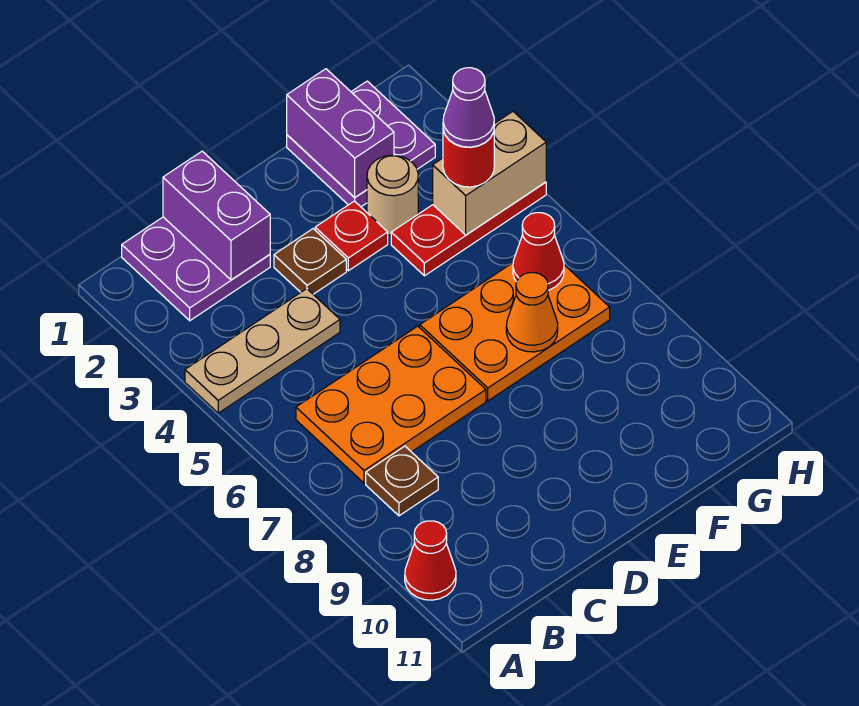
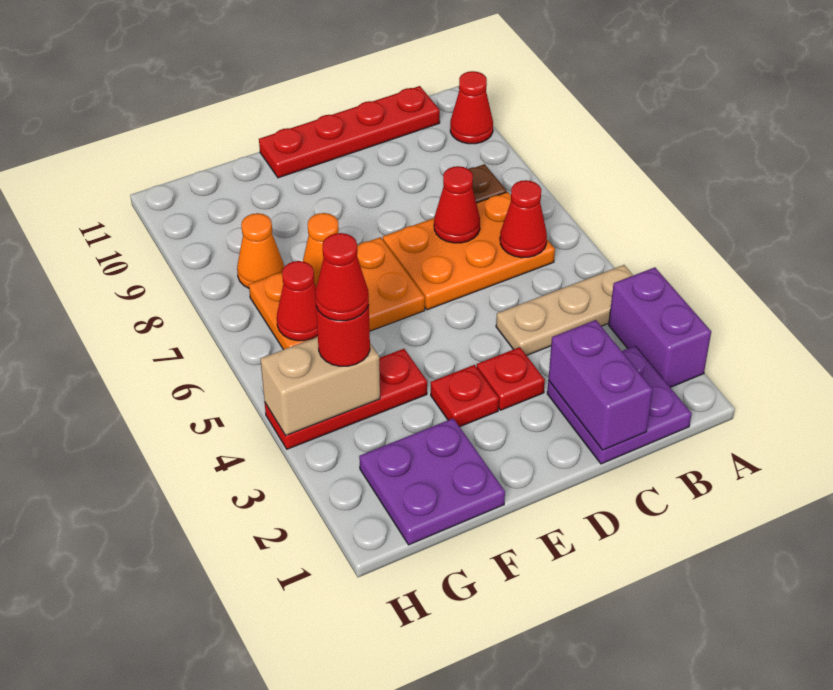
none -> red cone B6 level 2
none -> red plate B11:E11 level 1
none -> red cone C7 level 2
brown plate D3 level 1 -> red plate D3 level 1
purple brick F1:F2 level 2 -> purple brick A2:A3 level 1
tan round brick F3 level 1 -> none
purple cone G4 level 4 -> red cone G4 level 4
none -> orange cone G8 level 1

